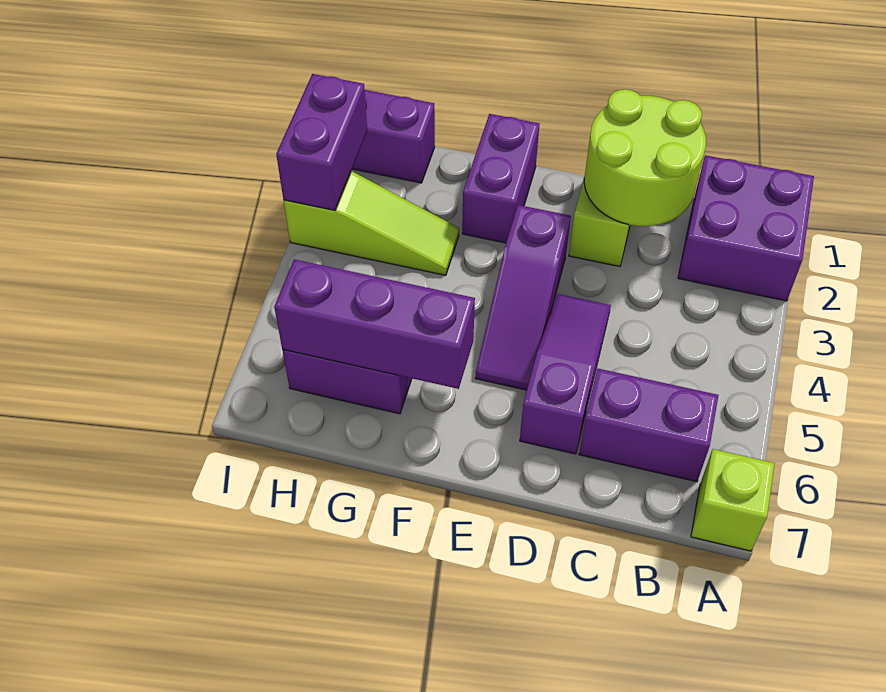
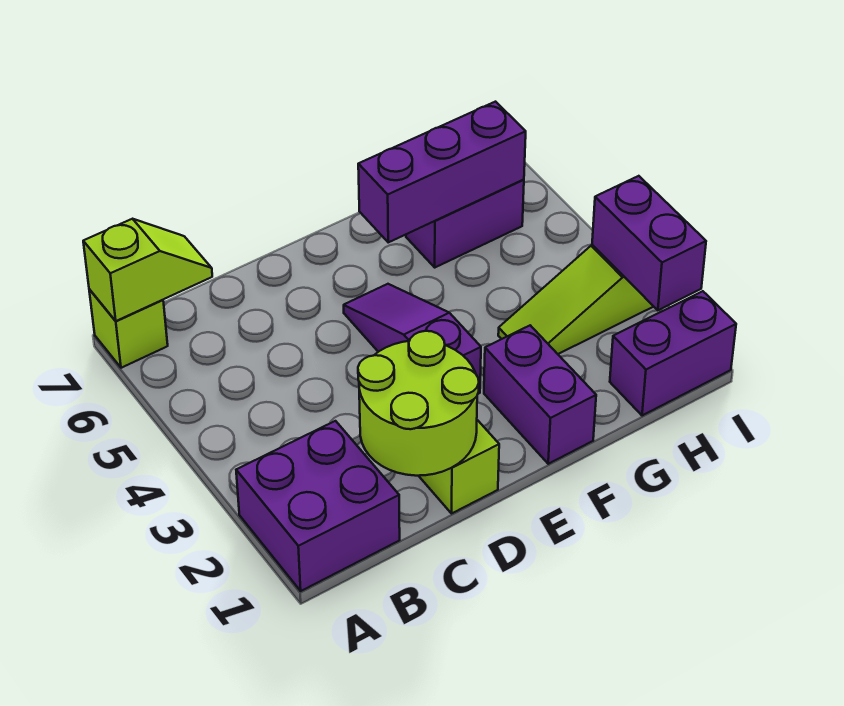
none -> lime slope A7:B7 level 2 top A
purple brick B6:C6 level 1 -> none
purple slope D4:D6 level 1 top 6 -> none

